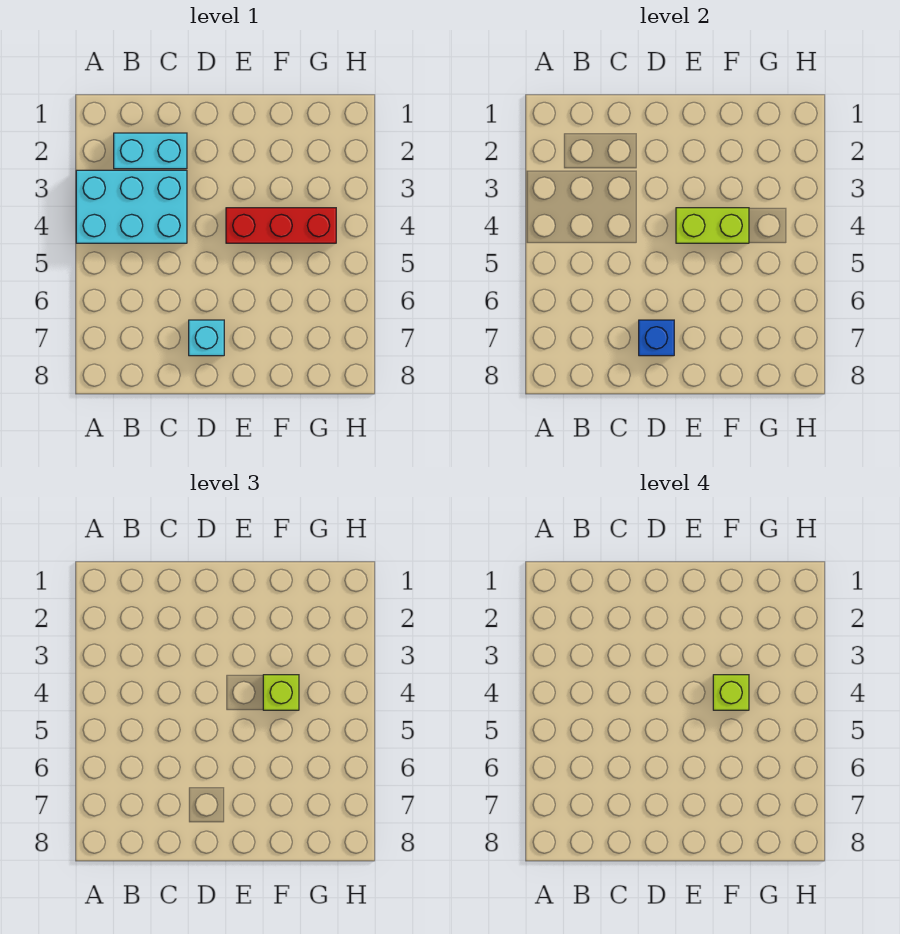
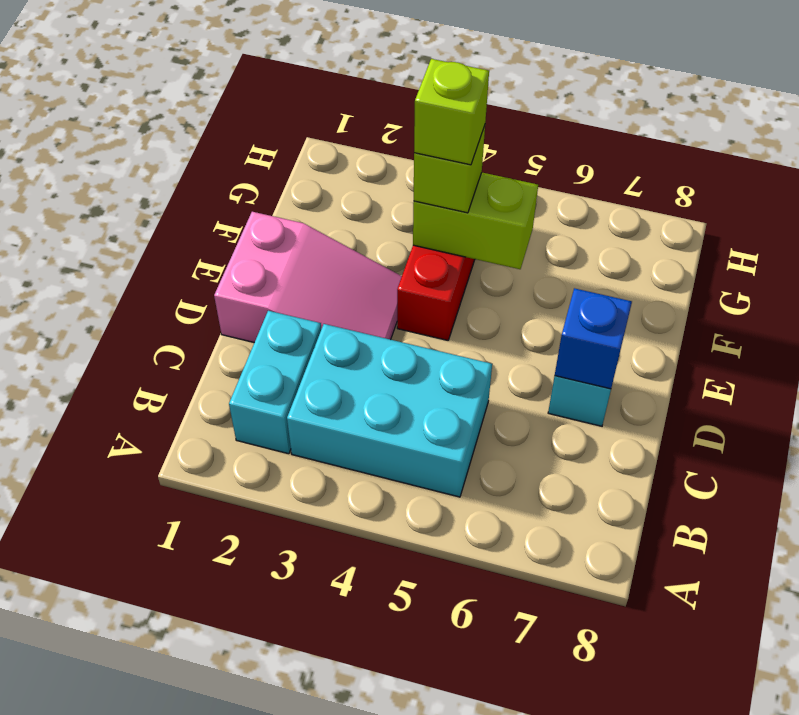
cyan brick A3:C4 level 1 -> cyan brick B3:C5 level 1
none -> pink slope D1:E3 level 1 top 1
lime brick E4:F4 level 2 -> lime brick F4:F5 level 2

